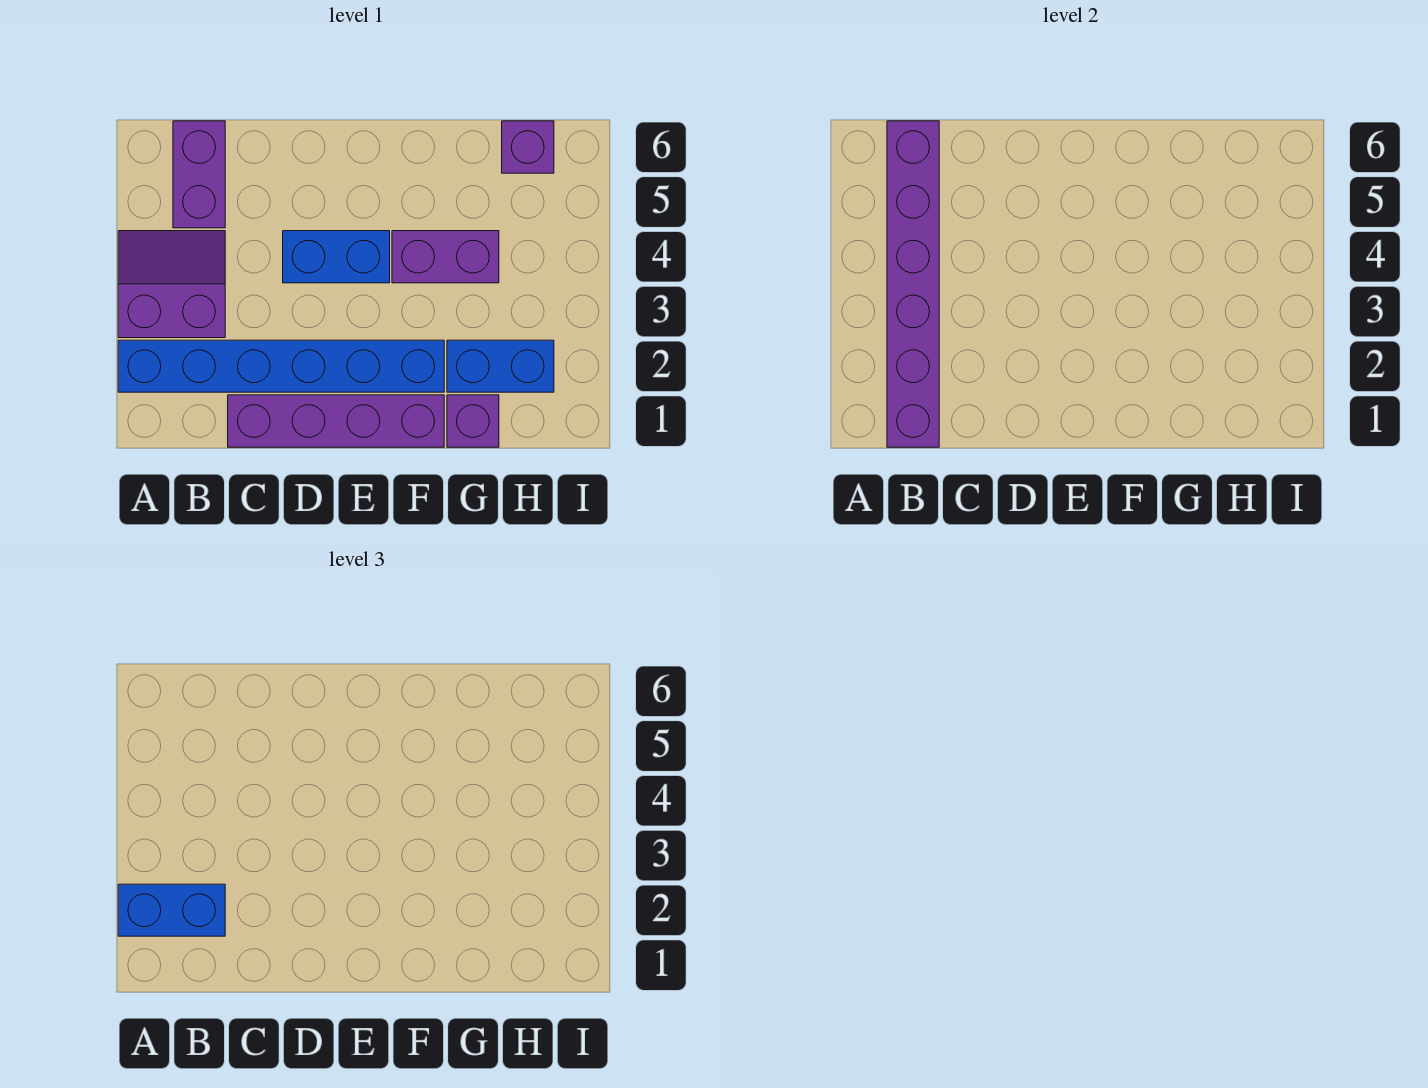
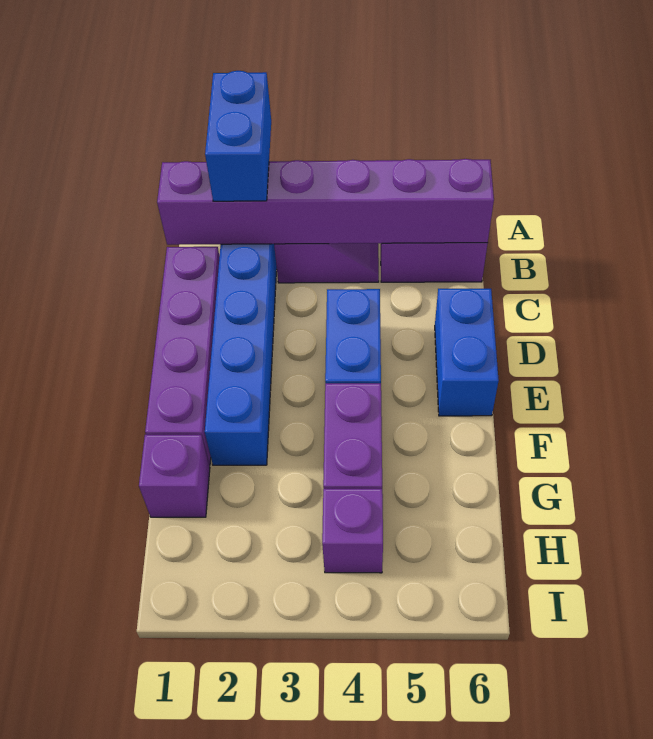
blue brick G2:H2 level 1 -> blue brick D6:E6 level 1
purple brick H6 level 1 -> purple brick H4 level 1

